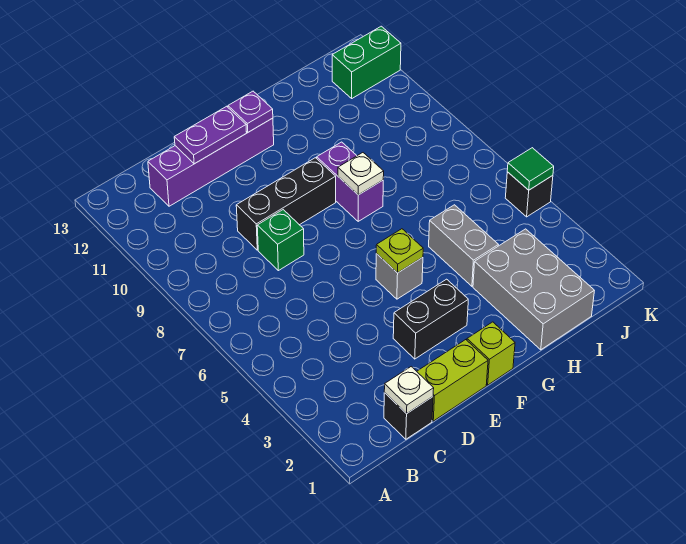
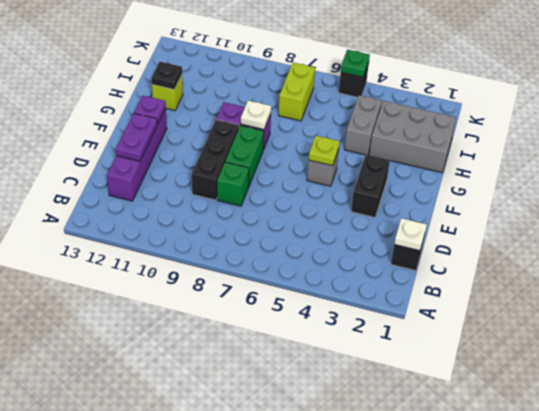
lime brick D1:E1 level 1 -> lime brick I7:J7 level 1
lime brick F1 level 1 -> lime brick H12 level 1
grey brick H4:H5 level 1 -> grey brick H4:I4 level 1
none -> black plate H12 level 2
green brick J12:K12 level 1 -> green brick E8:F8 level 1
green tile K5 level 2 -> green plate K5 level 2

